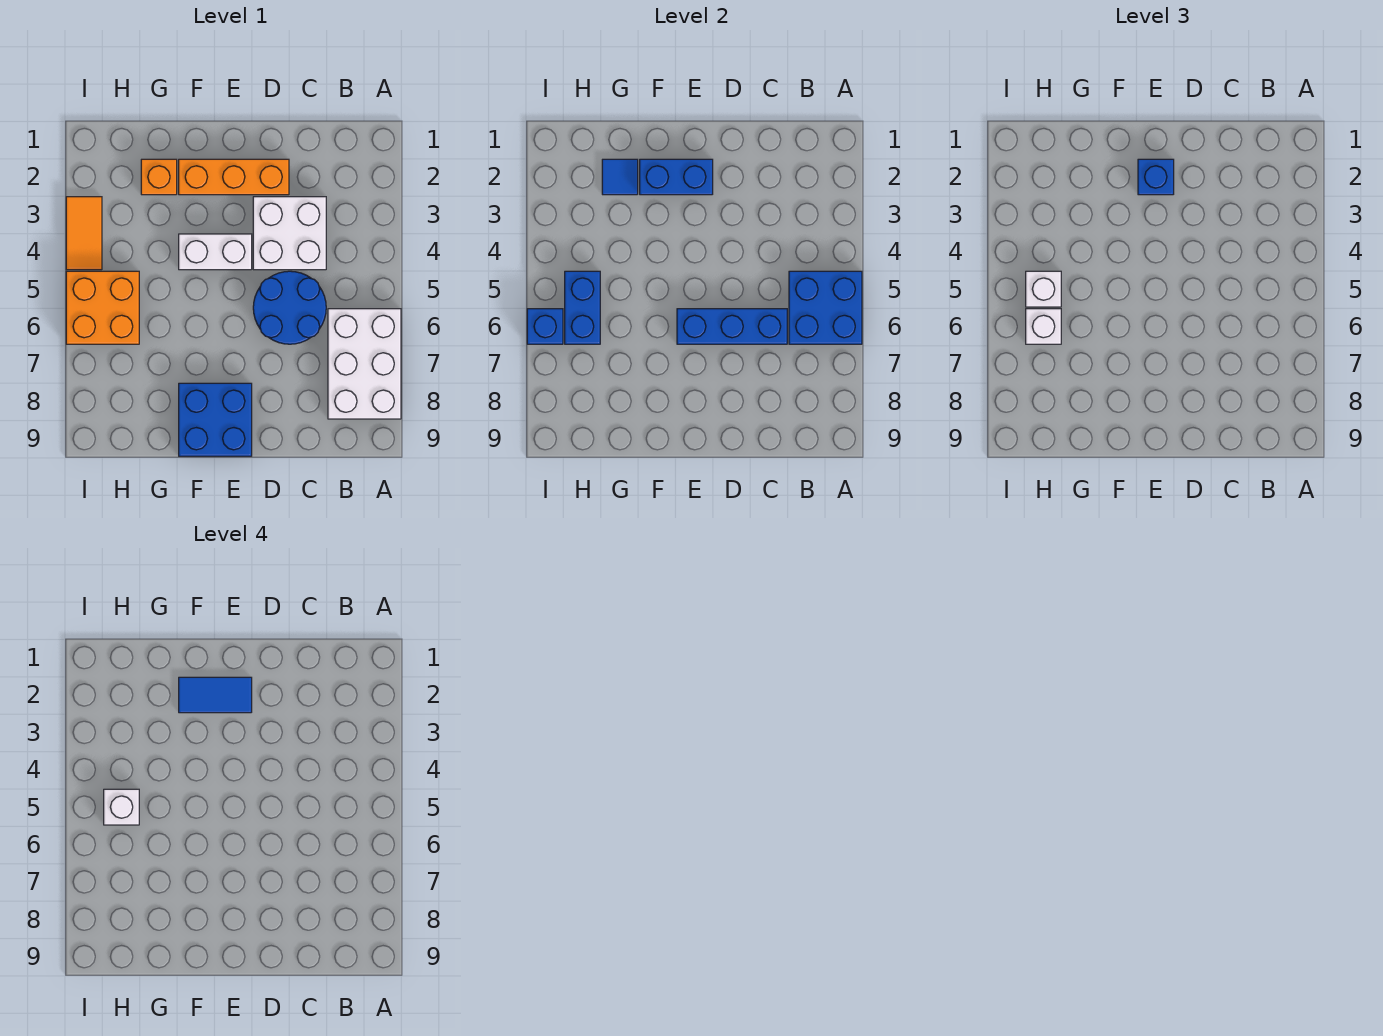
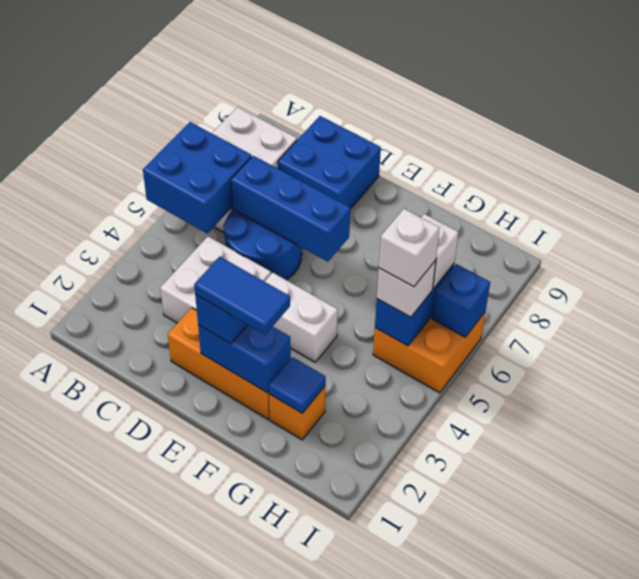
blue brick E8:F9 level 1 -> blue brick C8:D9 level 1
orange tile I3:I4 level 1 -> none

